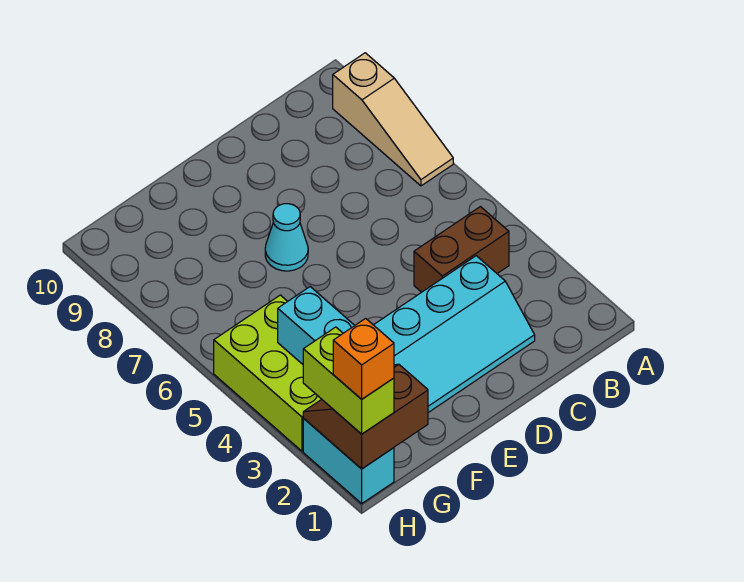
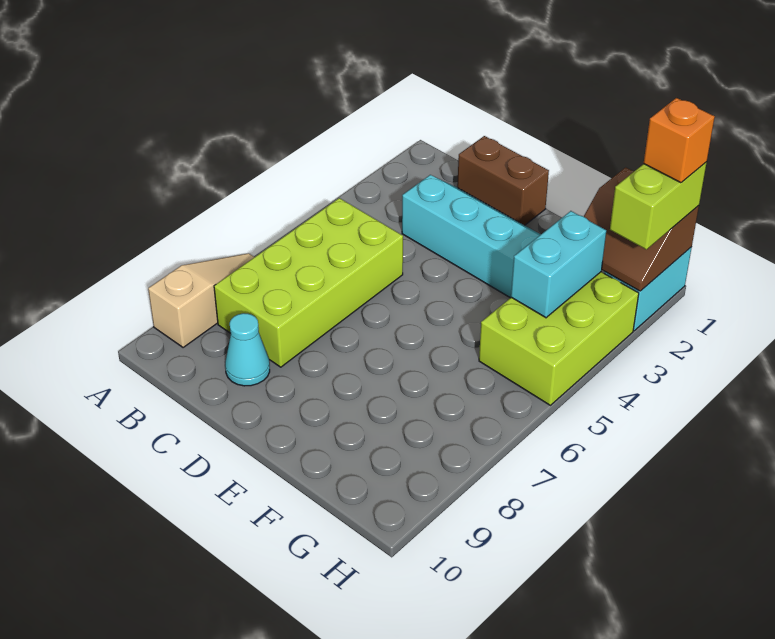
brown brick B4:C4 level 1 -> brown brick C1:D1 level 1
none -> lime brick B5:C8 level 1
cyan cone E7 level 1 -> cyan cone C9 level 1

